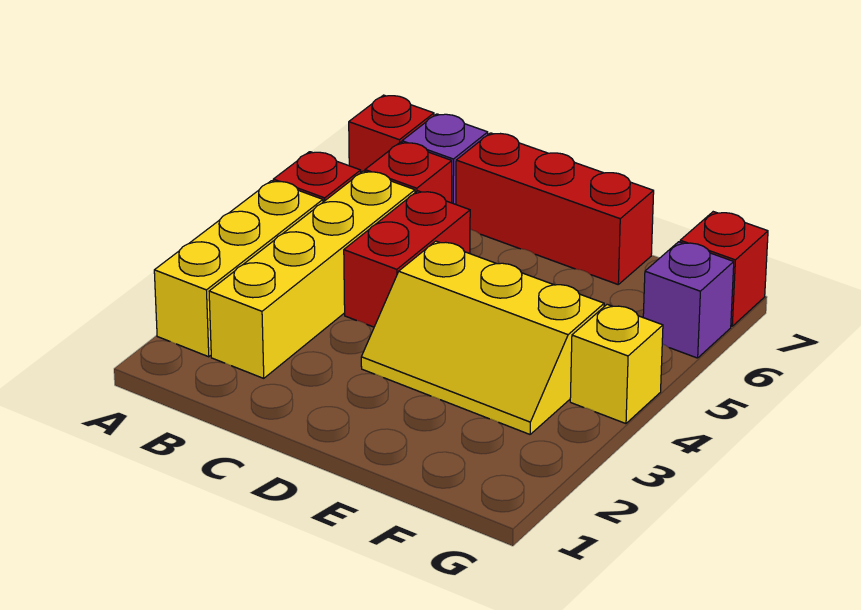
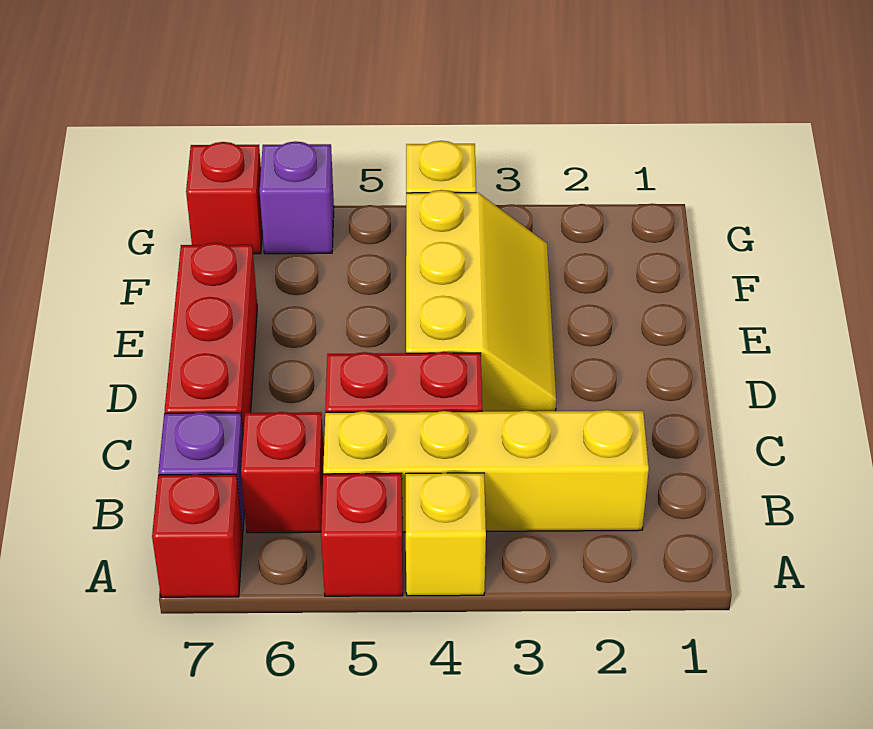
yellow brick A2:A4 level 1 -> yellow brick A4 level 1

